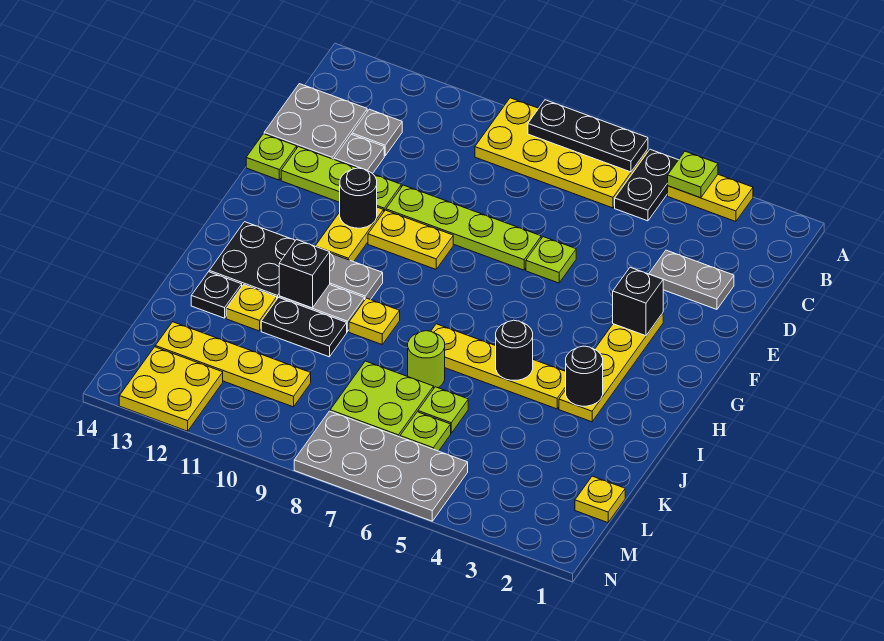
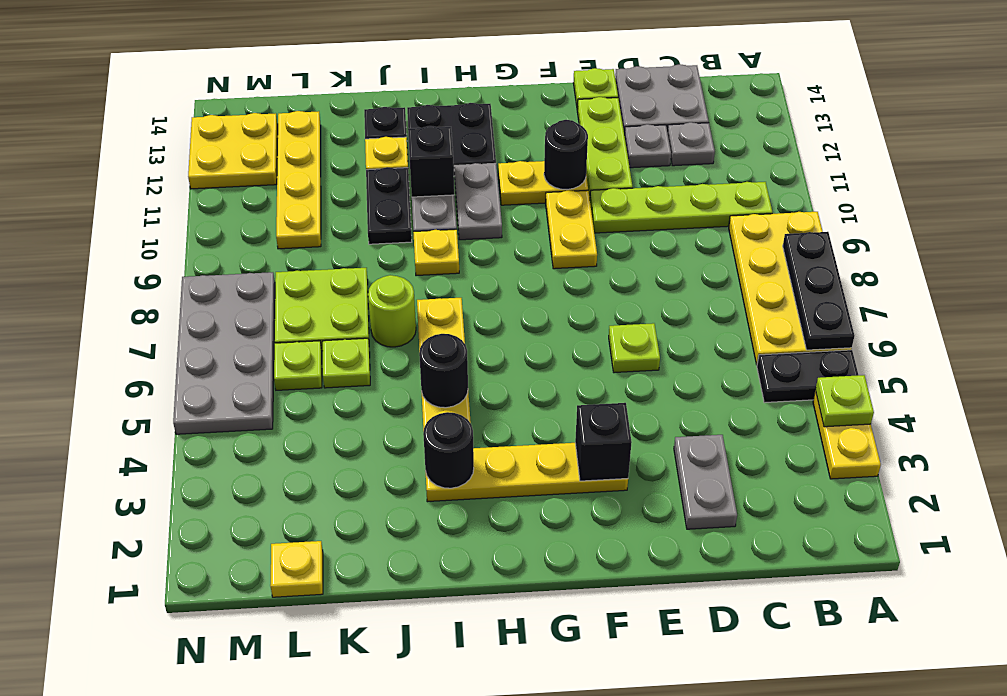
lime plate E7:E10 level 1 -> lime plate B10:E10 level 1

